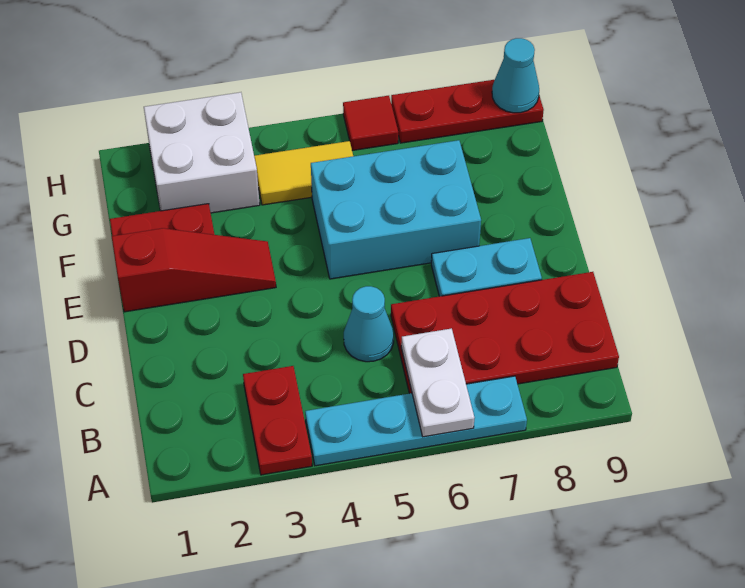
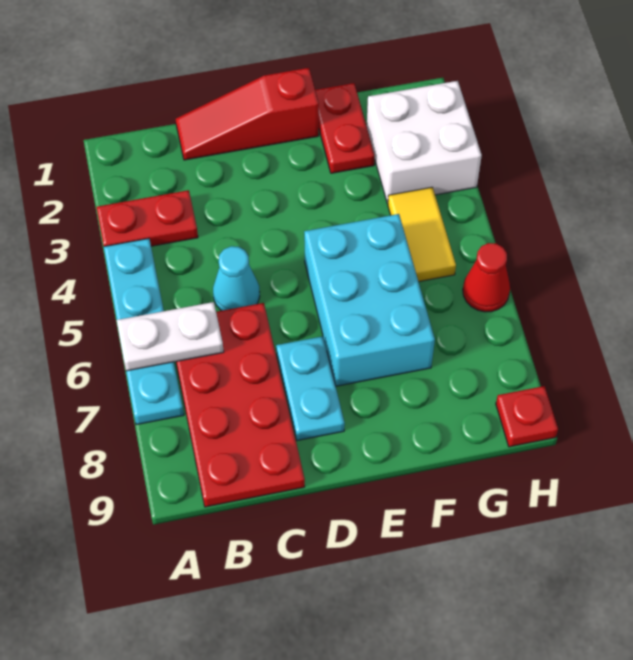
red slope E1:E3 level 1 top 1 -> red slope C1:E1 level 1 top E
red tile H6 level 1 -> red cone H6 level 1
red plate H7:H9 level 1 -> red plate H9 level 1
cyan cone H9 level 2 -> none

